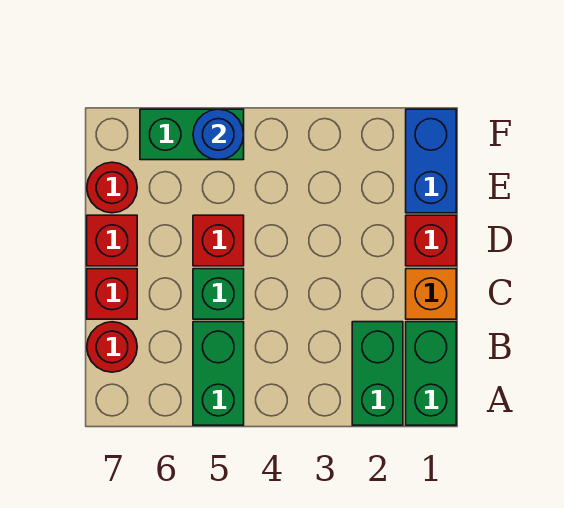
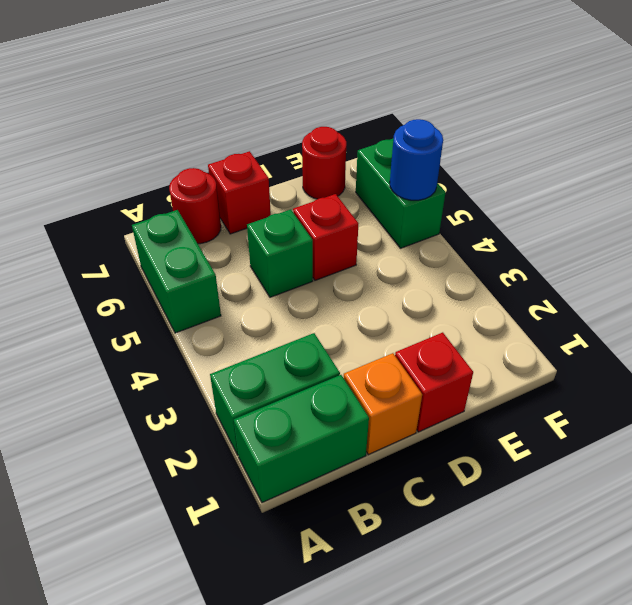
green brick A5:B5 level 1 -> green brick A5:A6 level 1
red brick D7 level 1 -> none
blue brick E1:F1 level 1 -> none

